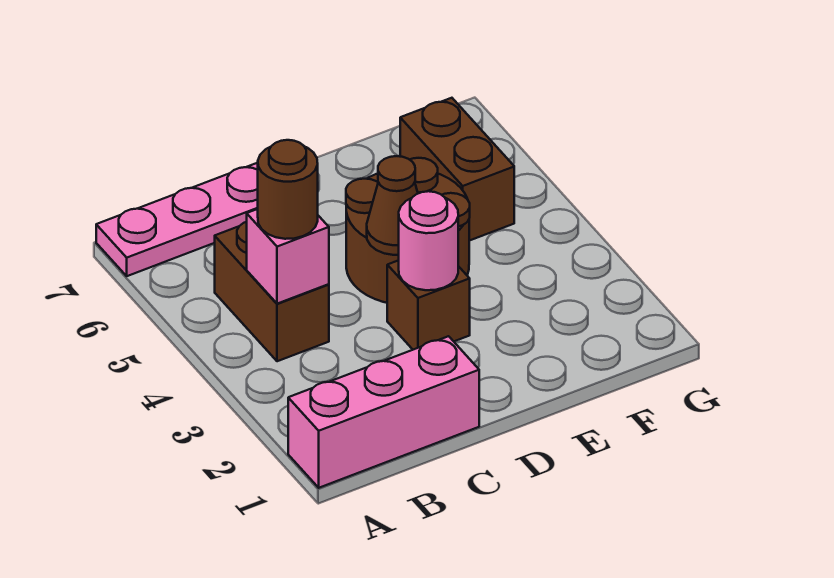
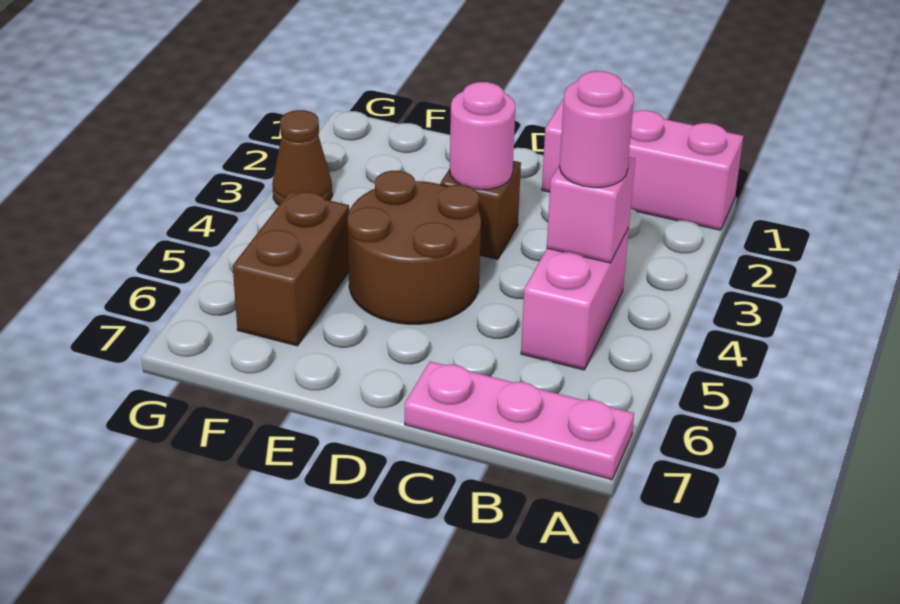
brown brick B4:B5 level 1 -> pink brick B4:B5 level 1
brown round brick B4 level 3 -> pink round brick B4 level 3
brown cone D4 level 2 -> brown cone G3 level 1

